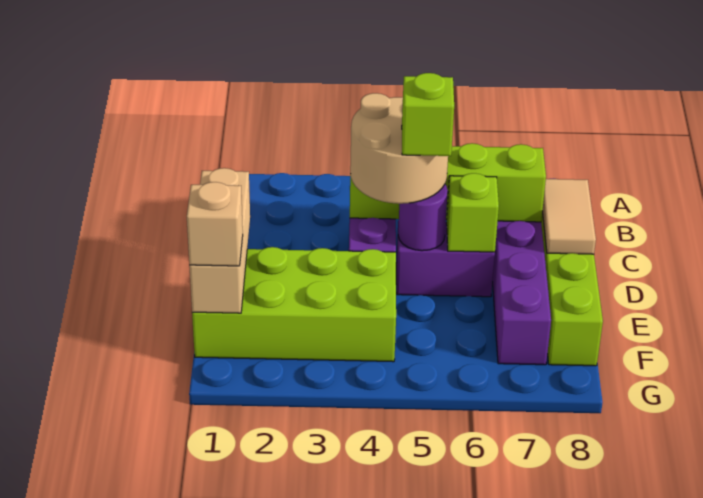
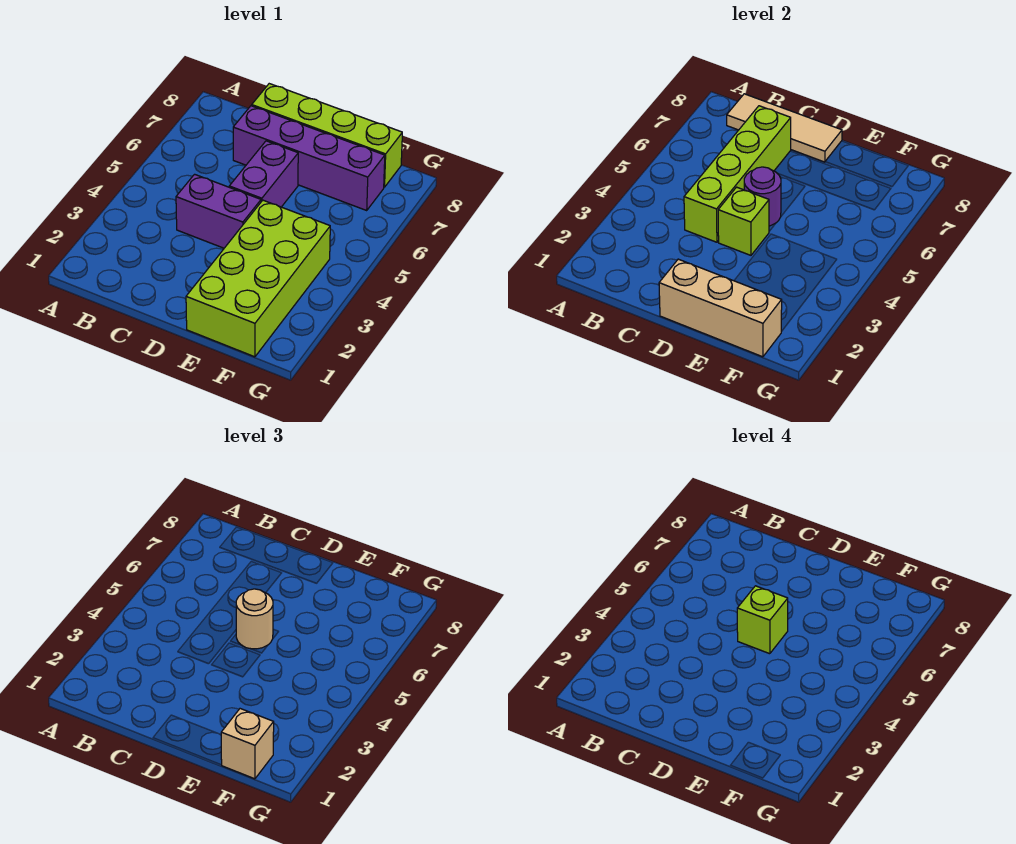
tan round brick C4:D5 level 3 -> tan round brick D5 level 3
tan tile C8:D8 level 2 -> tan tile B8:D8 level 2
lime brick D6 level 2 -> lime brick D4 level 2

